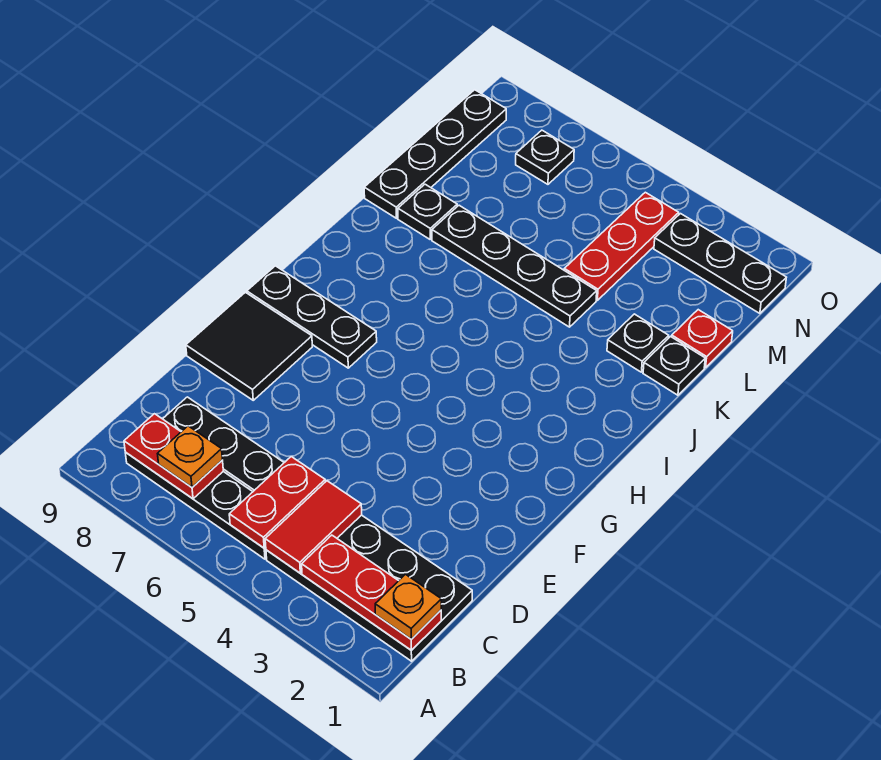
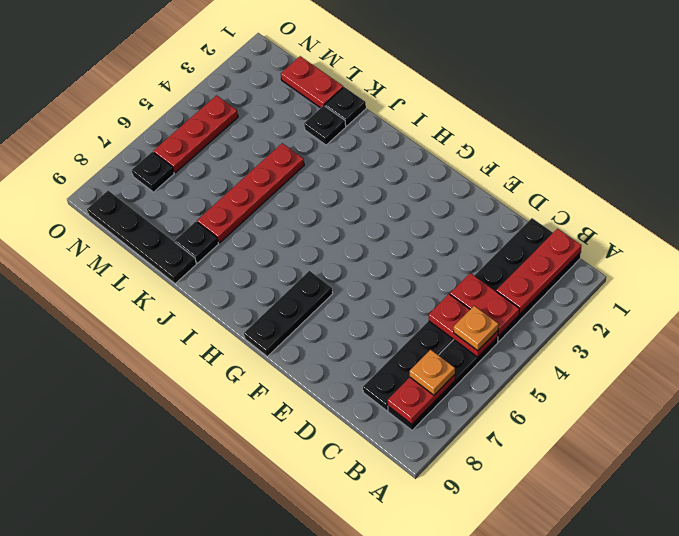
orange plate B1 level 3 -> orange plate B5 level 3
red tile B4:C4 level 2 -> red plate B4:C4 level 2
black tile E8:F9 level 1 -> none
black plate K4:K7 level 1 -> red plate K4:K7 level 1
red plate L1 level 1 -> red plate L1:M1 level 1
red plate L4:N4 level 1 -> red plate N4:N6 level 1
black plate N1:N3 level 1 -> none

